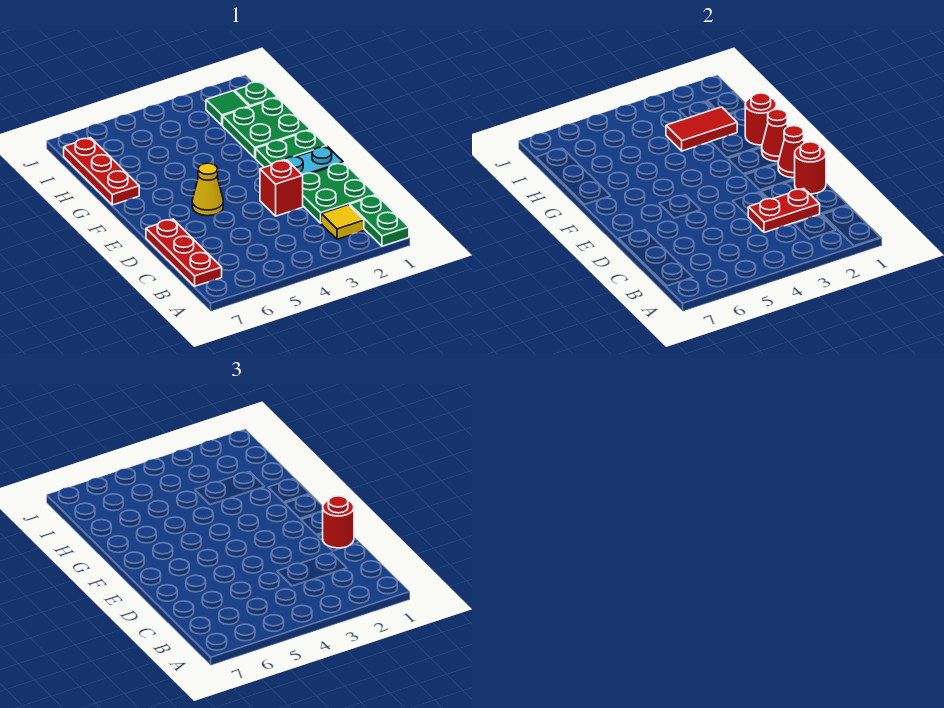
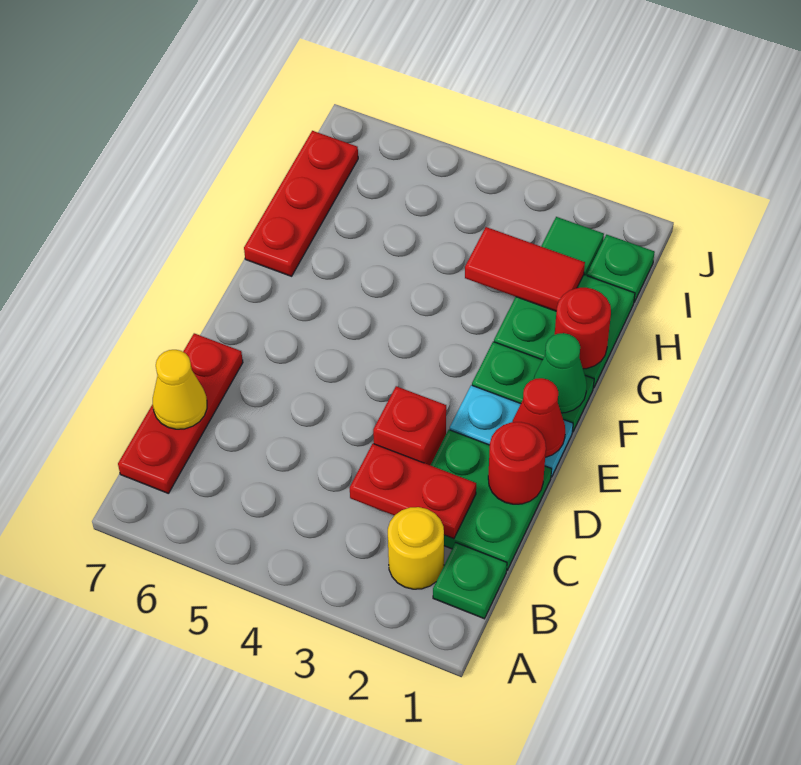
green plate A1:B1 level 1 -> green plate B1 level 1
yellow tile B2 level 1 -> yellow round brick B2 level 1
red round brick D1 level 3 -> none
yellow cone E5 level 1 -> yellow cone C7 level 2
red cone F1 level 2 -> green cone F1 level 2

